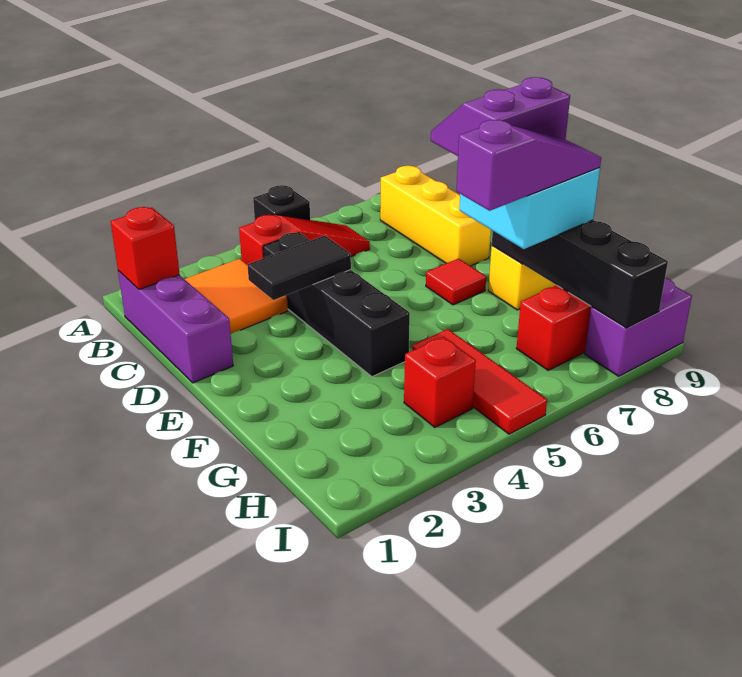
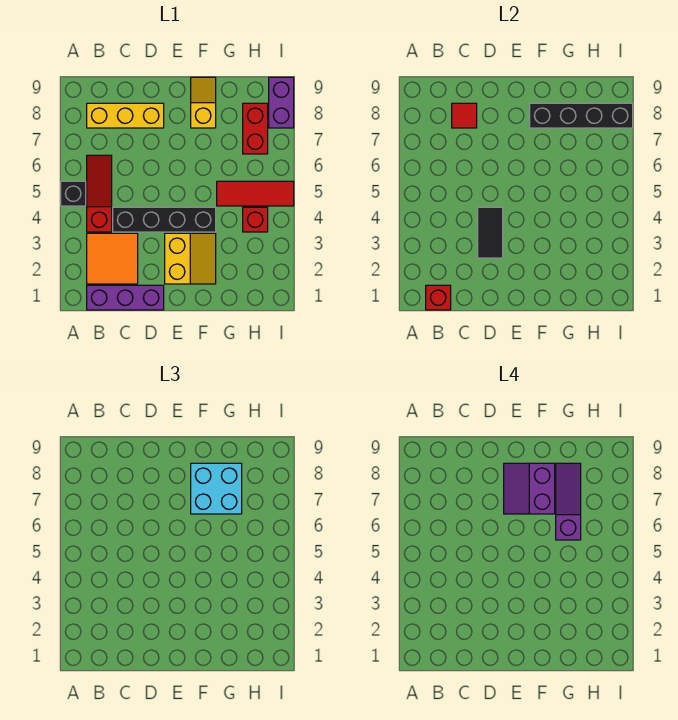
none -> yellow slope E2:F3 level 1 top E
red tile E7 level 1 -> red tile C8 level 2

